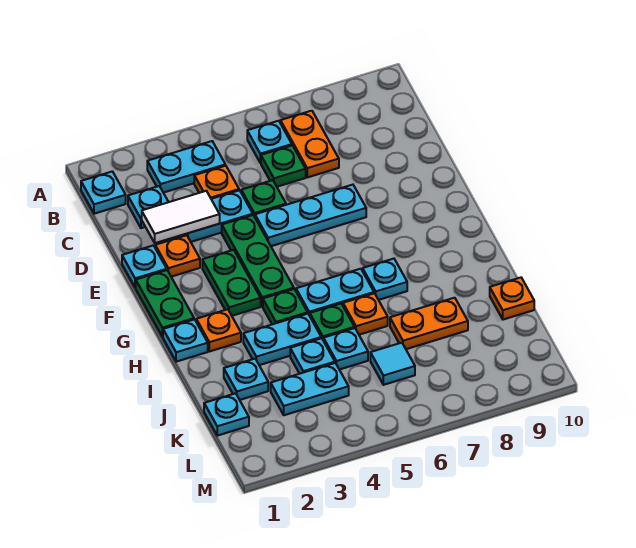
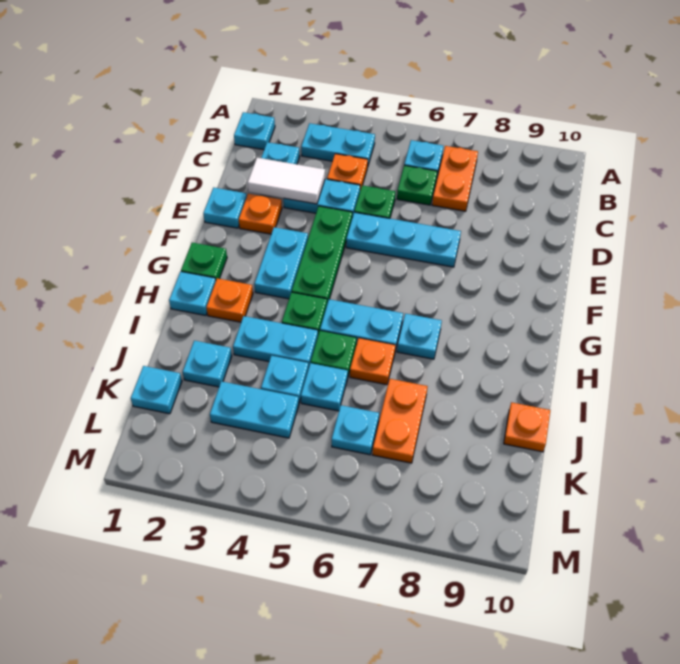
green plate F1:G1 level 1 -> green plate G1 level 1
green plate F3:G3 level 1 -> cyan plate F3:G3 level 1
orange plate J7:J8 level 1 -> orange plate J7:K7 level 1
cyan tile K6 level 1 -> cyan plate K6 level 1

